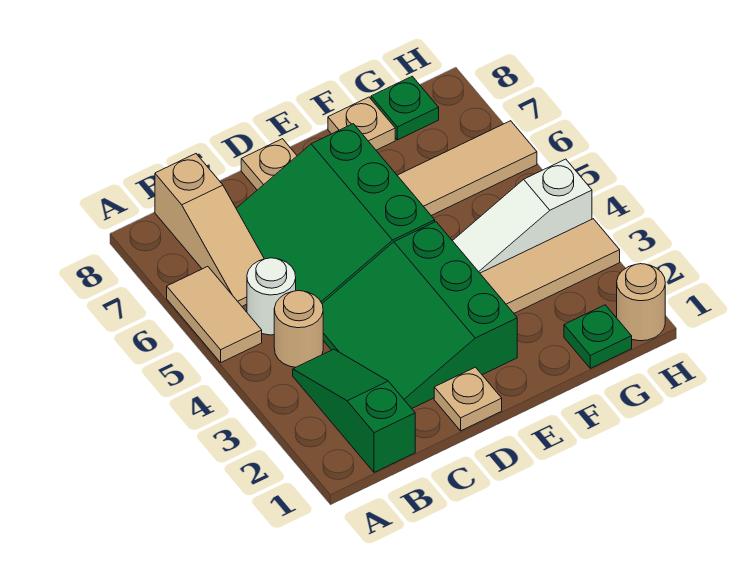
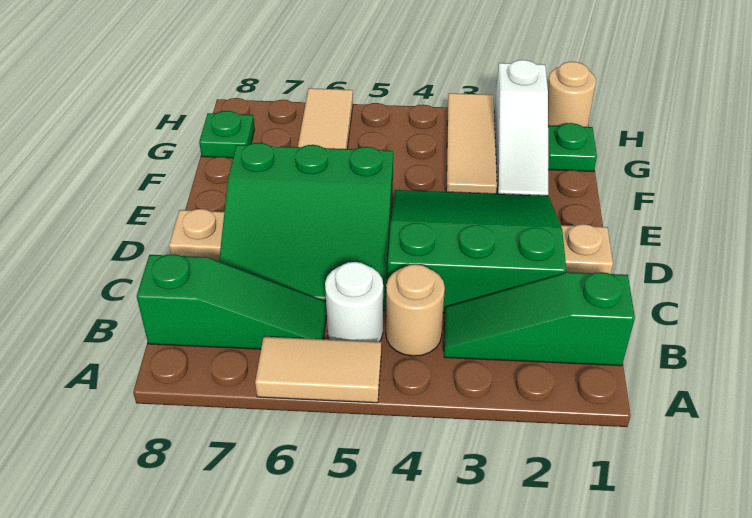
tan slope B6:B8 level 1 top 8 -> green slope B6:B8 level 1 top 8
green slope C2:E4 level 1 top E -> green slope C2:E4 level 1 top C
white slope F4:H4 level 1 top H -> white slope F2:H2 level 1 top H
tan plate F8 level 1 -> none

